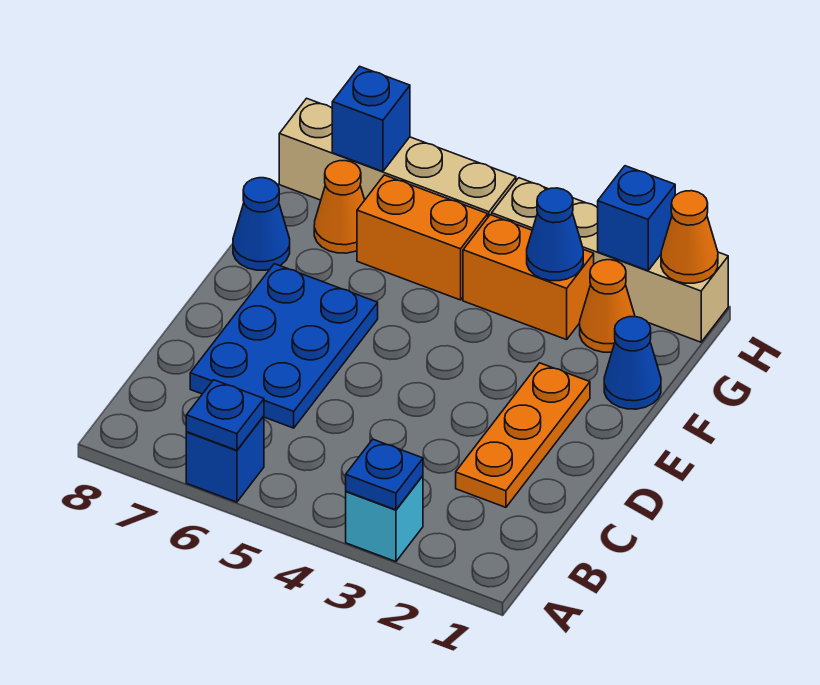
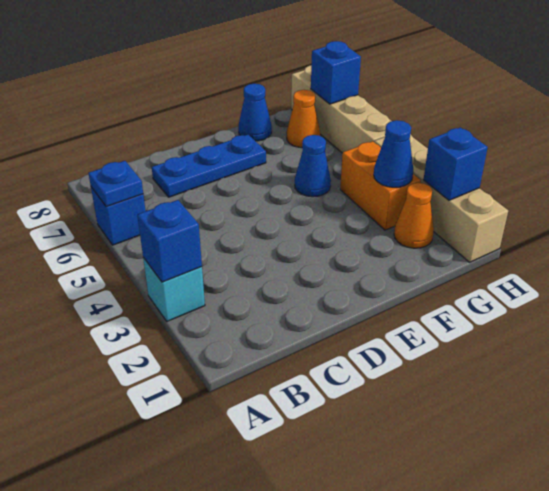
blue plate A3 level 2 -> blue brick A3 level 2
orange plate C2:E2 level 1 -> none
blue plate C6:E7 level 1 -> blue plate C7:E7 level 1
blue cone F1 level 1 -> blue cone F5 level 1
orange brick G5:G6 level 1 -> none
orange cone H1 level 2 -> none

